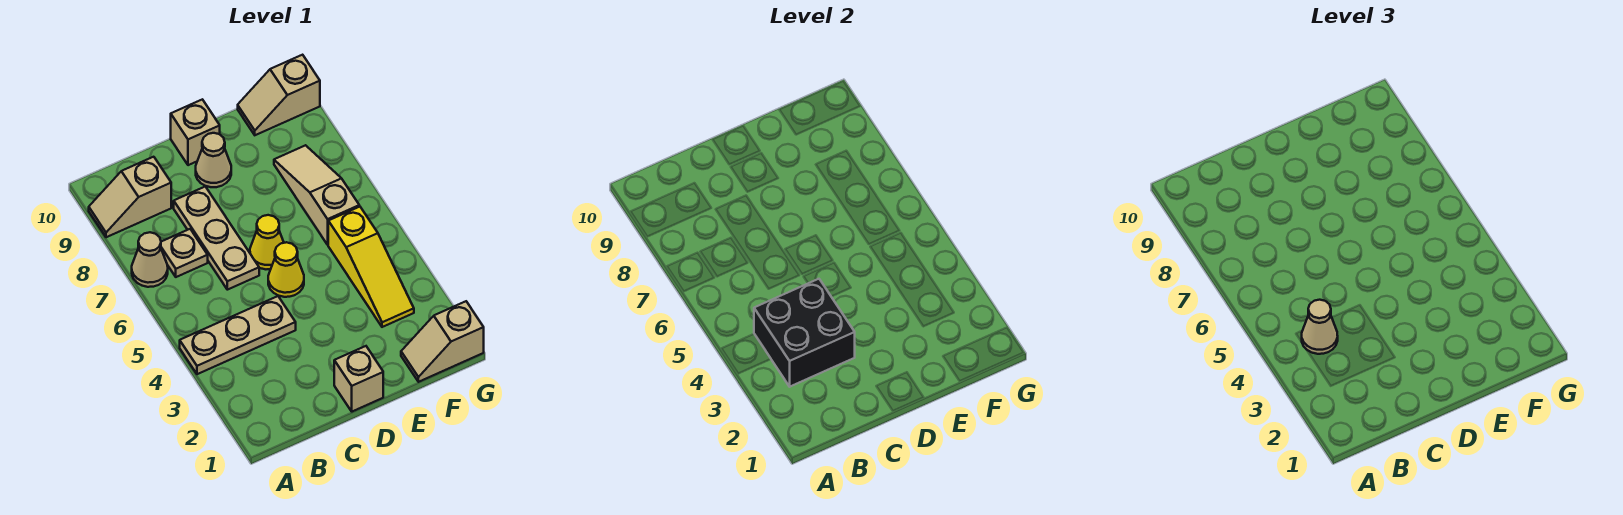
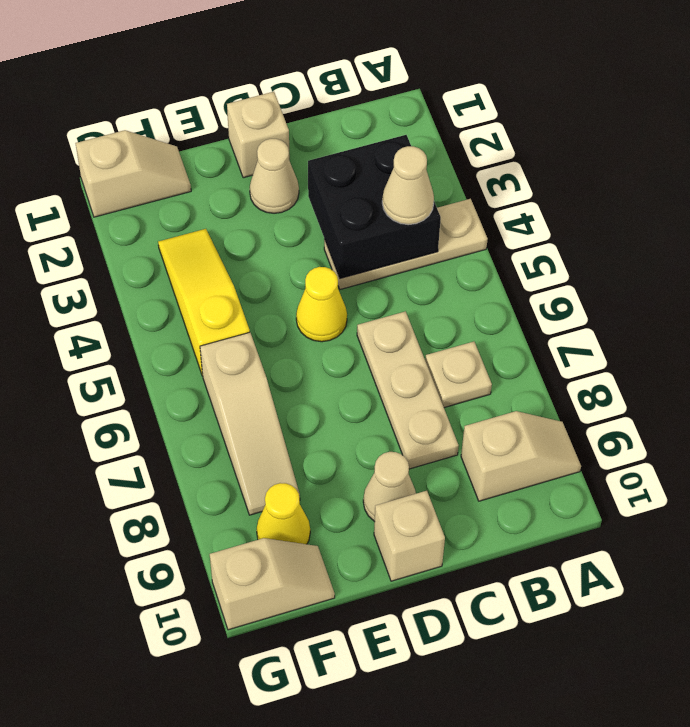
tan cone A7 level 1 -> tan cone D2 level 1
yellow cone D6 level 1 -> yellow cone F9 level 1

